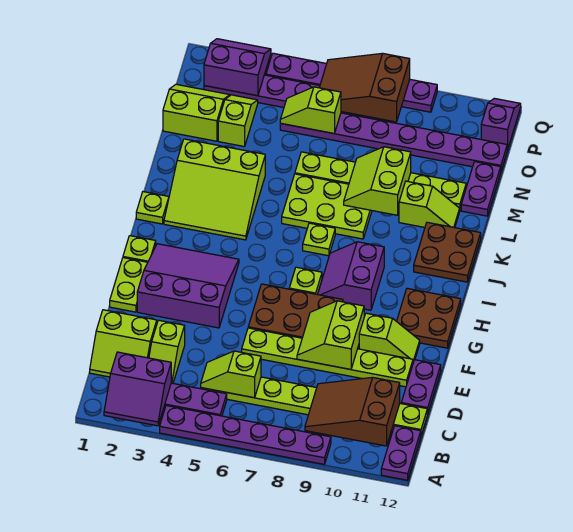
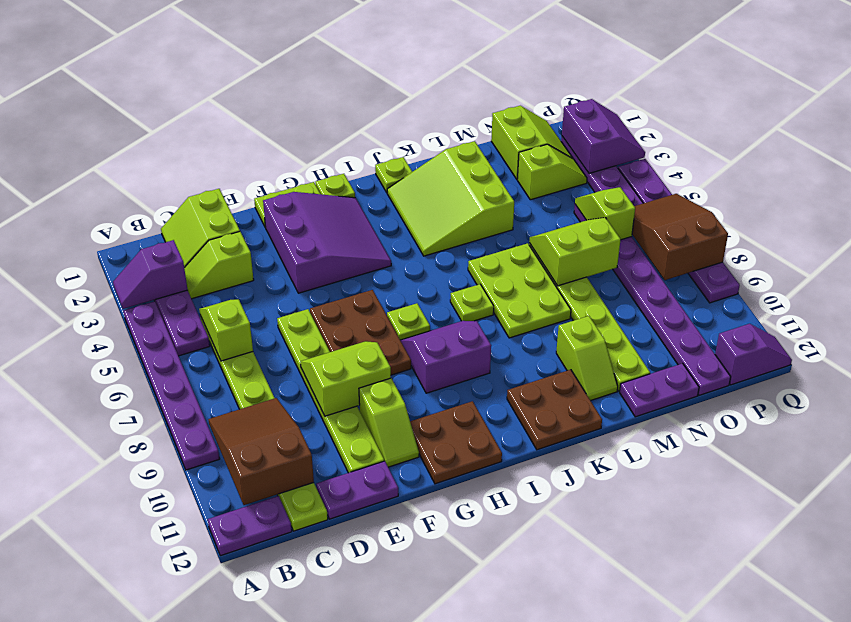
purple slope A2:B3 level 2 top B -> purple slope A3:B3 level 2 top B
lime slope L8:M9 level 2 top 9 -> lime slope M6:N7 level 2 top 7

